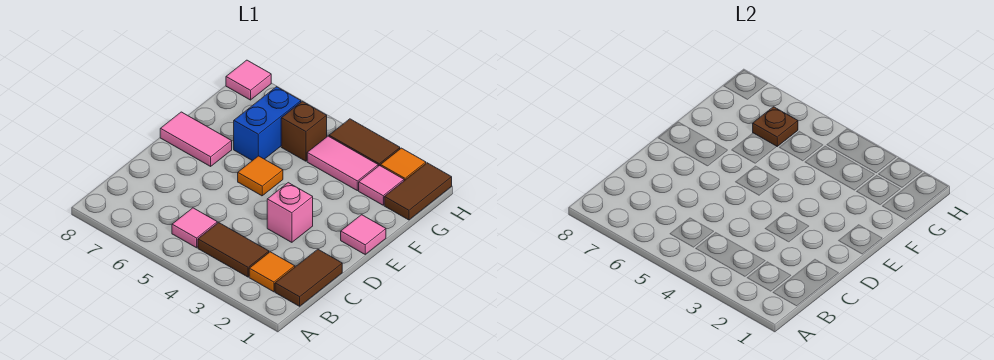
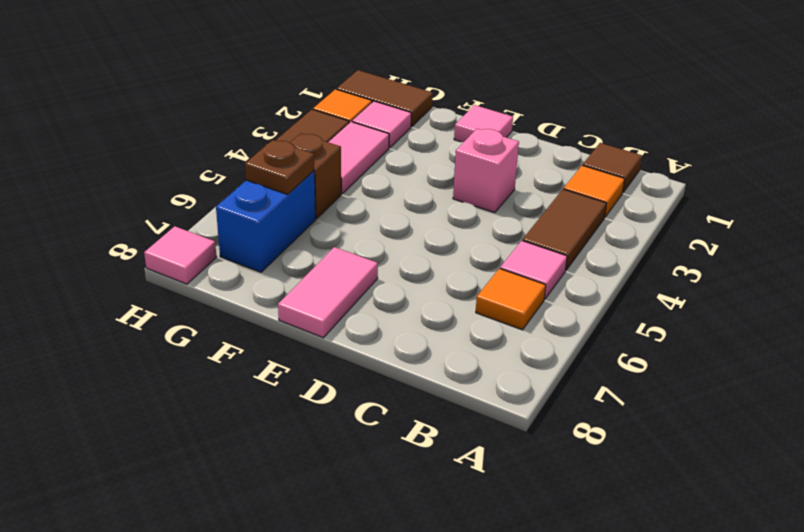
brown tile B1:C1 level 1 -> brown tile B1 level 1
orange tile E5 level 1 -> orange tile B6 level 1
blue brick F6:G6 level 1 -> blue brick G6:G7 level 1

